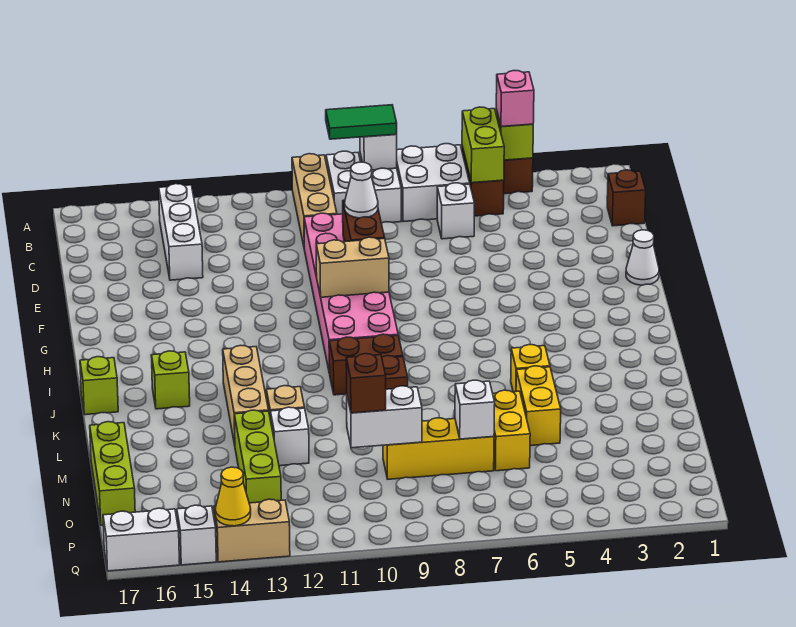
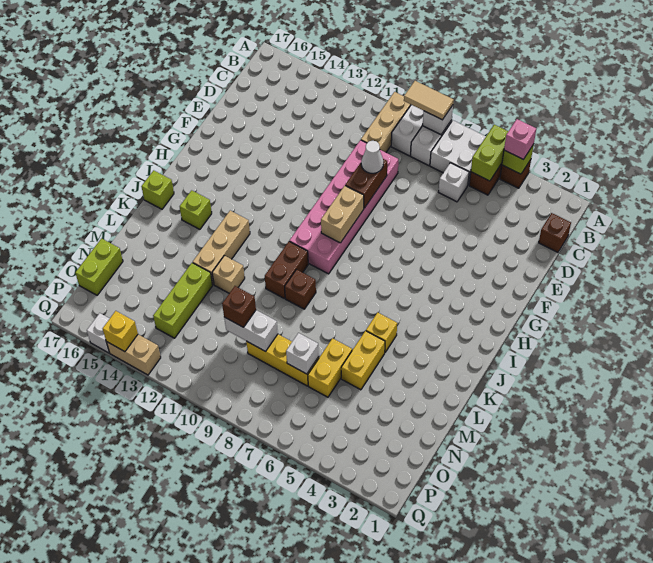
green tile A8:A9 level 3 -> tan tile A8:A9 level 3
white brick B14:D14 level 1 -> none
white cone F1 level 1 -> none
tan brick G9:G10 level 2 -> tan brick G9:H9 level 2
brown brick J9:J10 level 1 -> brown brick J10:K10 level 1
white brick M12 level 1 -> none
lime brick M17:O17 level 1 -> lime brick N17:O17 level 1
yellow cone Q14 level 2 -> yellow brick Q14 level 2
white brick Q16:Q17 level 1 -> none

